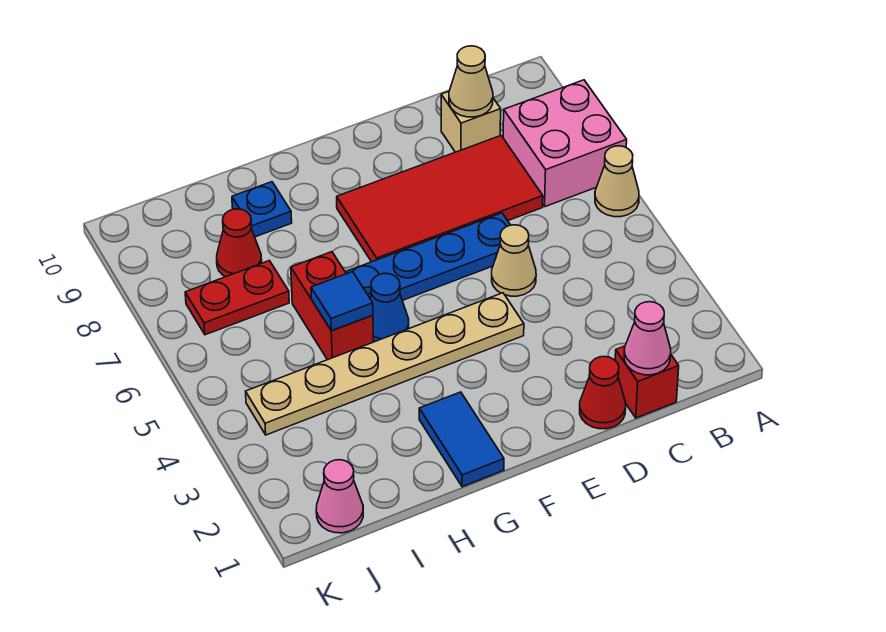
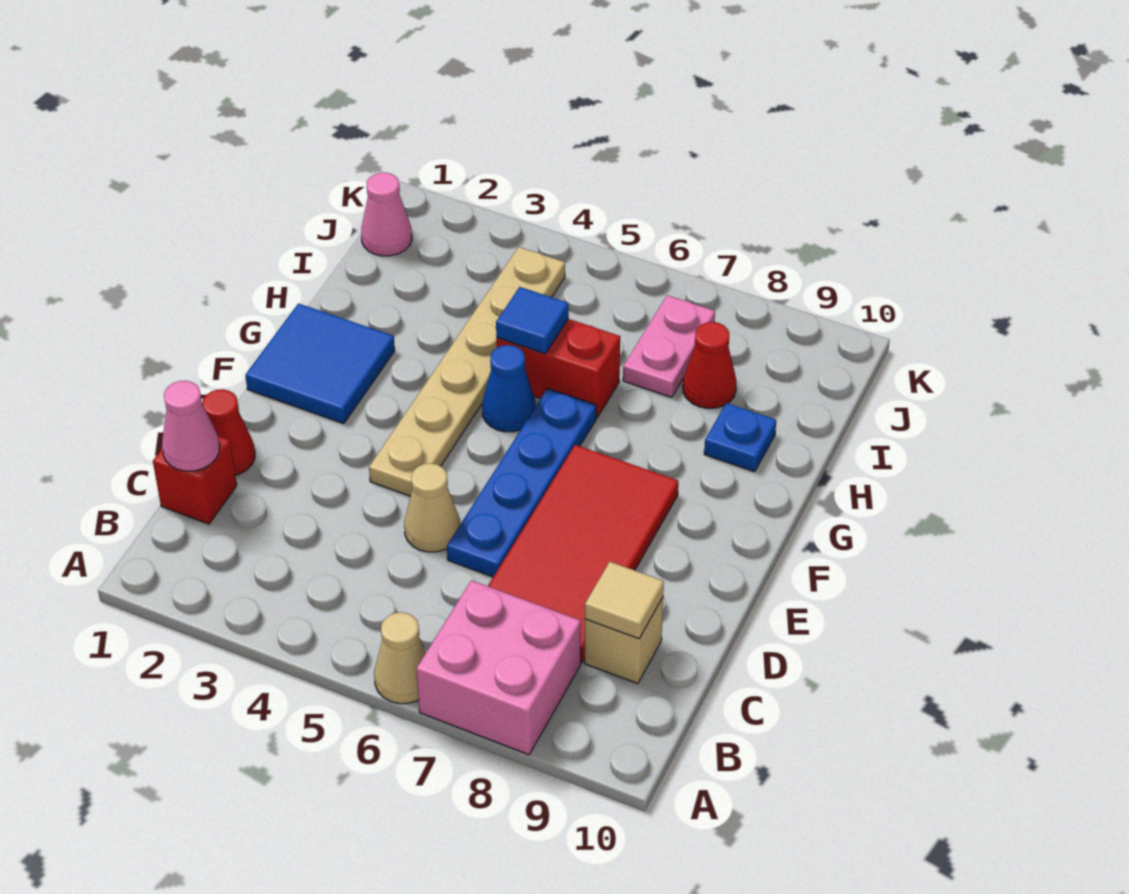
tan cone C9 level 2 -> tan tile C9 level 2
blue tile G1:G2 level 1 -> blue tile F1:G2 level 1
red plate I7:J7 level 1 -> pink plate I7:J7 level 1

